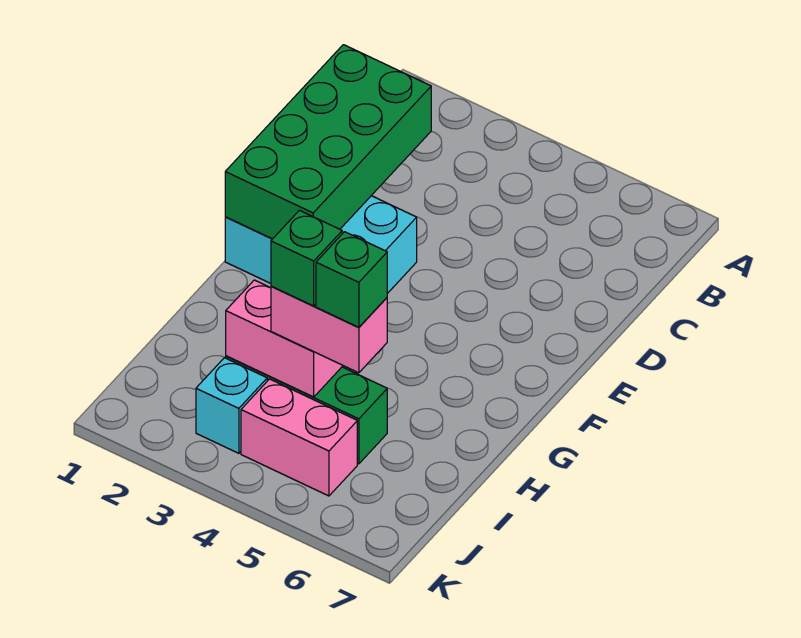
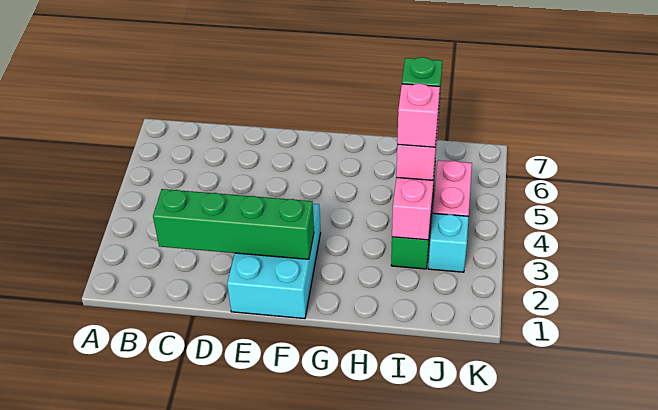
green brick C1:F2 level 2 -> green brick C2:F2 level 2
green brick I4 level 4 -> pink brick I4 level 4

